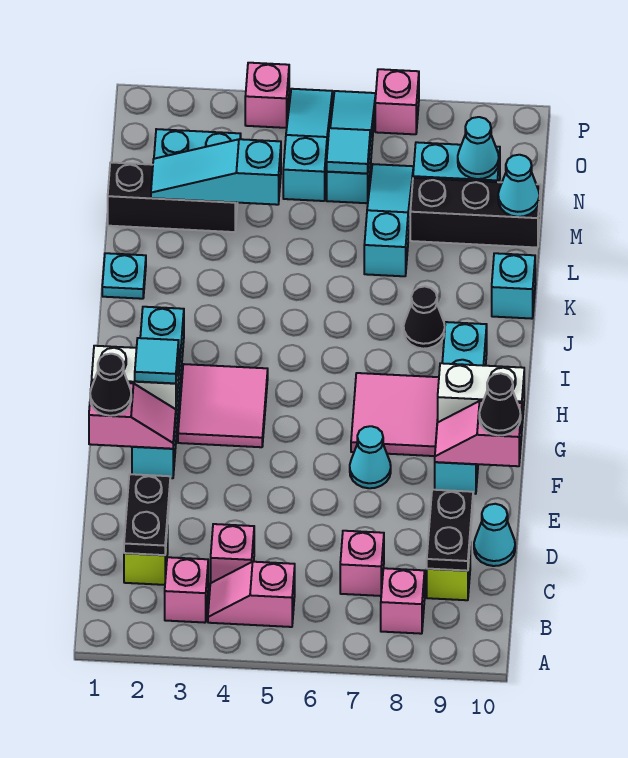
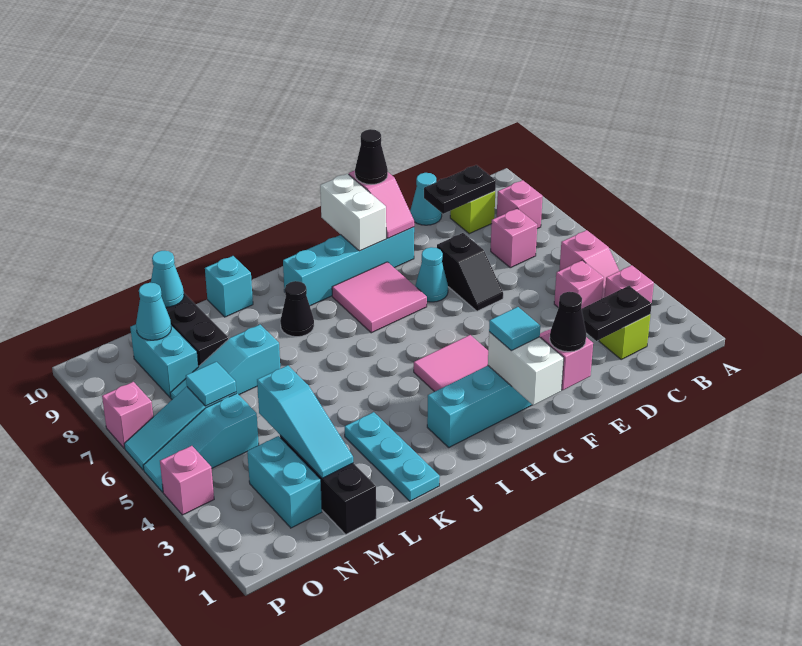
none -> black slope E6:E7 level 1 top 7
cyan plate K1 level 1 -> cyan plate K1:K3 level 1

